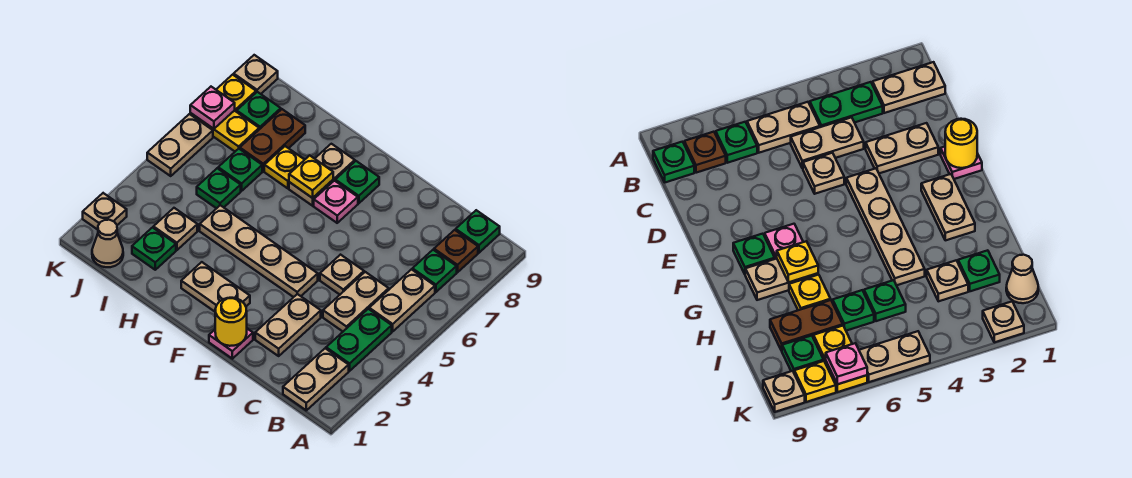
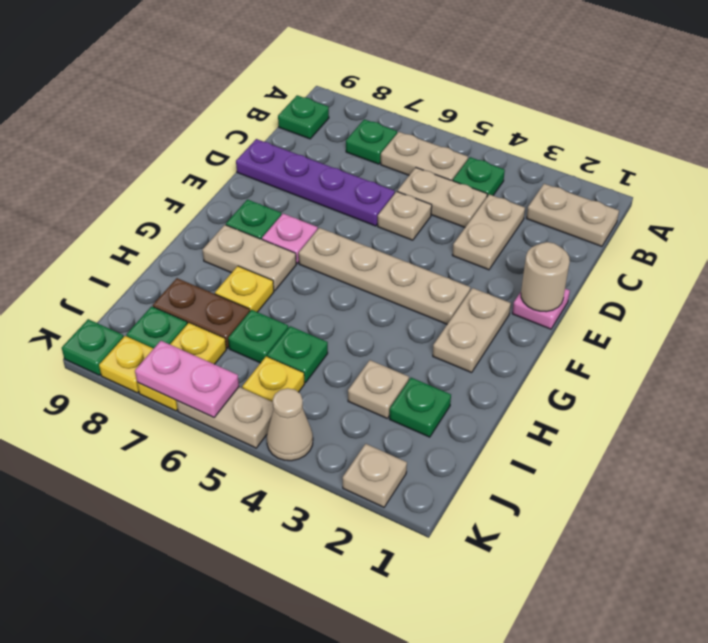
green plate B3:B4 level 1 -> green plate B4 level 1
brown plate B8 level 1 -> none
tan plate D2:D3 level 1 -> tan plate C3:D3 level 1
none -> purple plate D6:D9 level 1
yellow round brick E1 level 2 -> tan round brick E1 level 2
tan plate E4:H4 level 1 -> tan plate F3:F6 level 1
yellow plate G7 level 2 -> yellow plate J5 level 1
tan cone J1 level 1 -> tan cone K4 level 1
pink plate K7 level 2 -> pink plate K6:K7 level 2
tan plate K9 level 1 -> green plate K9 level 1

